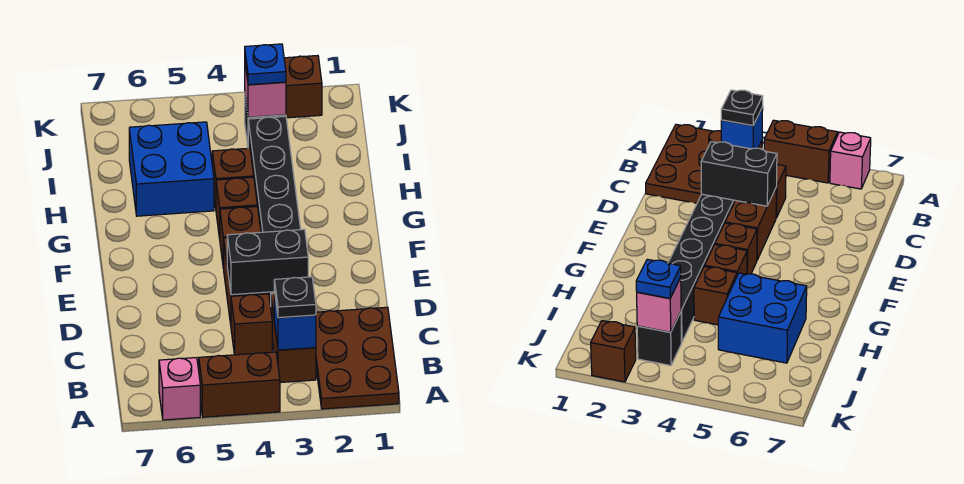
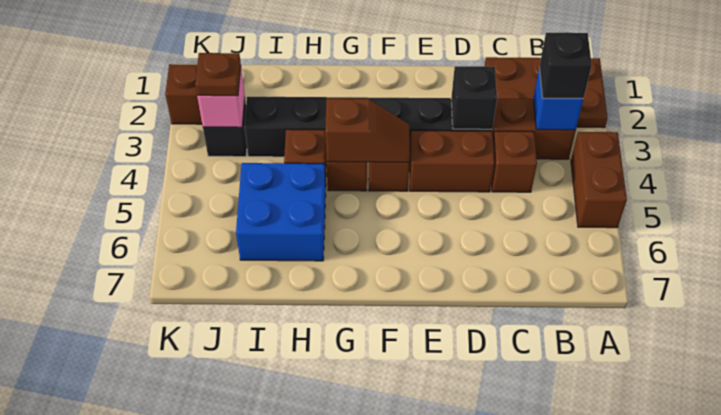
pink brick A6 level 1 -> none
black plate B3 level 3 -> black brick B3 level 3
black brick D3:D4 level 2 -> black brick D3 level 2
none -> brown slope F4:G4 level 2 top G
blue plate J3 level 3 -> brown plate J3 level 3

